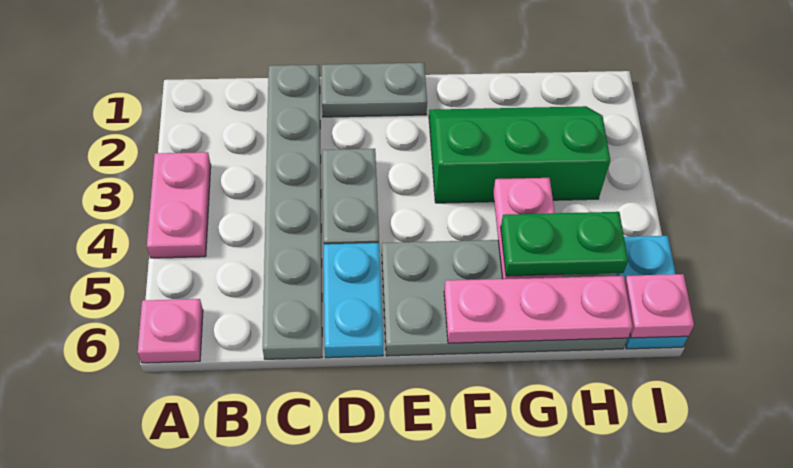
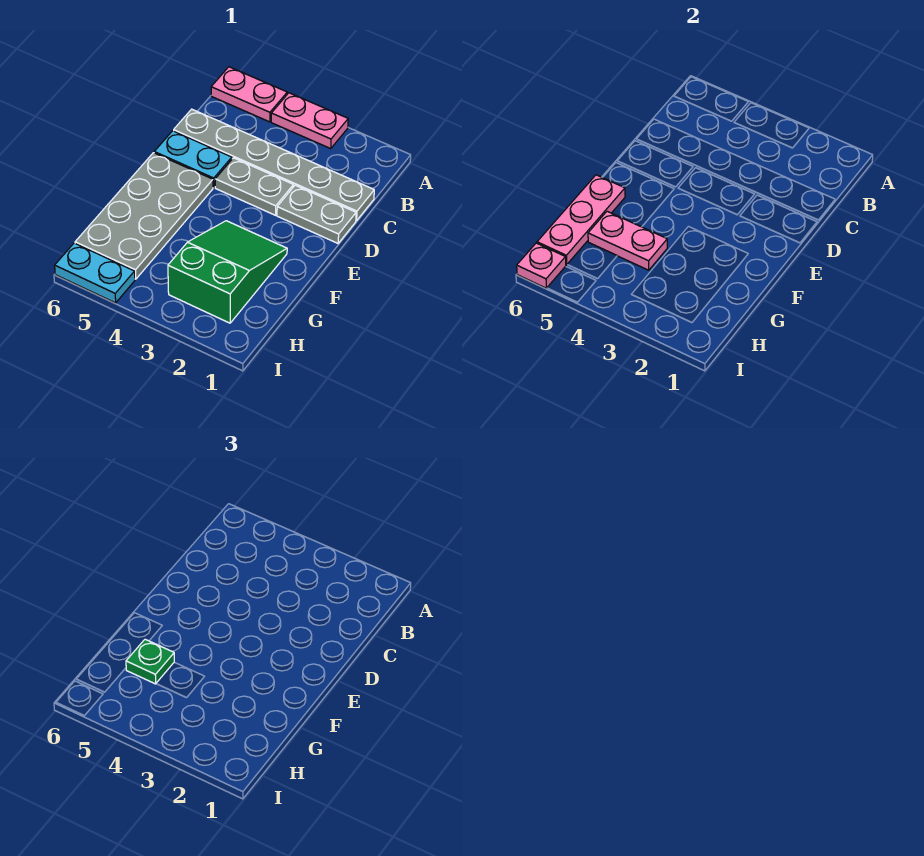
pink plate A6 level 1 -> pink plate A5:A6 level 1
grey plate D1:E1 level 1 -> grey plate D1:D2 level 1
green slope F2:H3 level 1 top 3 -> green slope F2:H3 level 1 top H
green plate G5:H5 level 3 -> green plate G5 level 3

